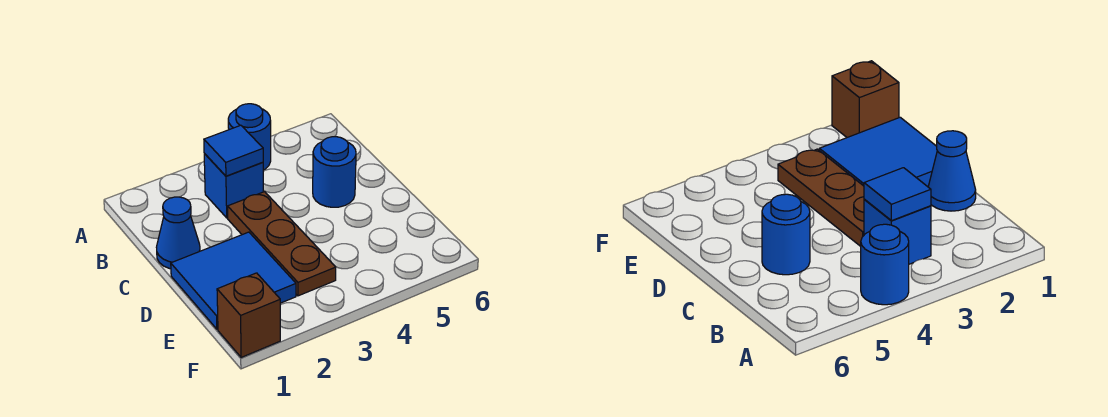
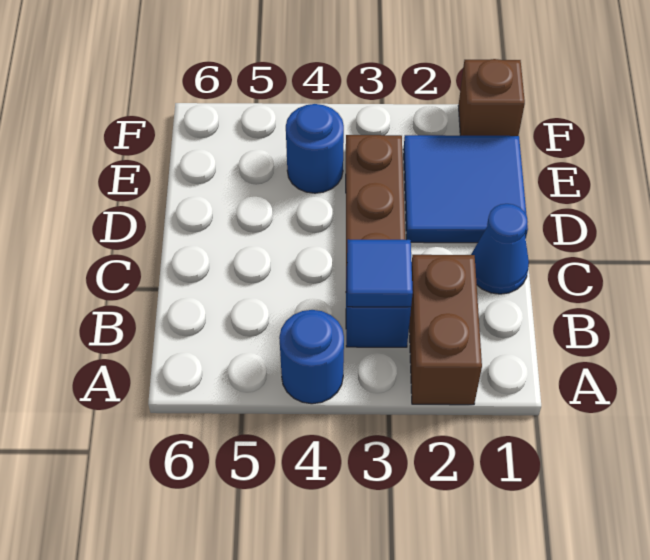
none -> brown brick A2:B2 level 1
blue round brick C5 level 1 -> blue round brick E4 level 1

